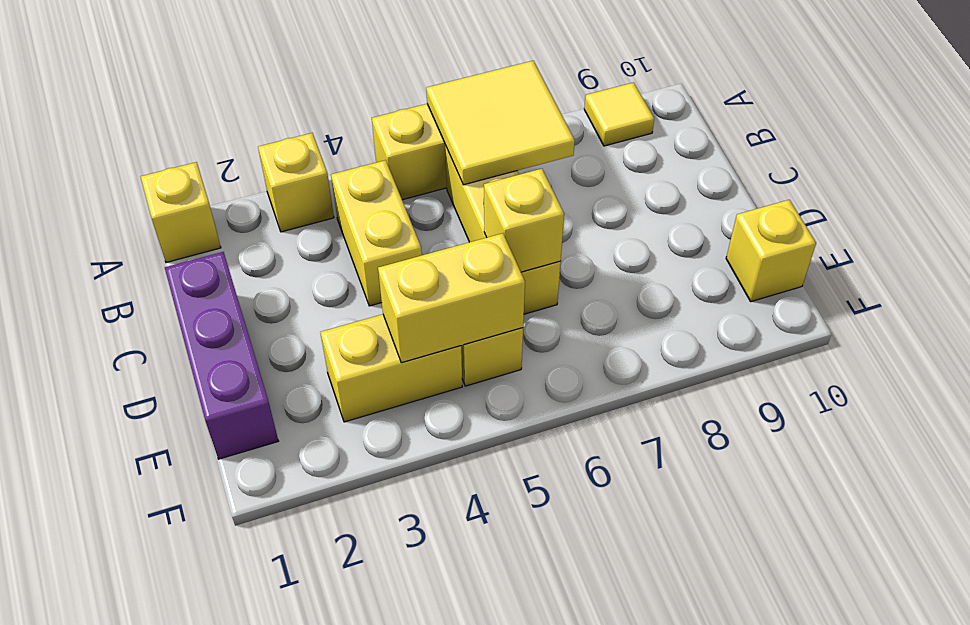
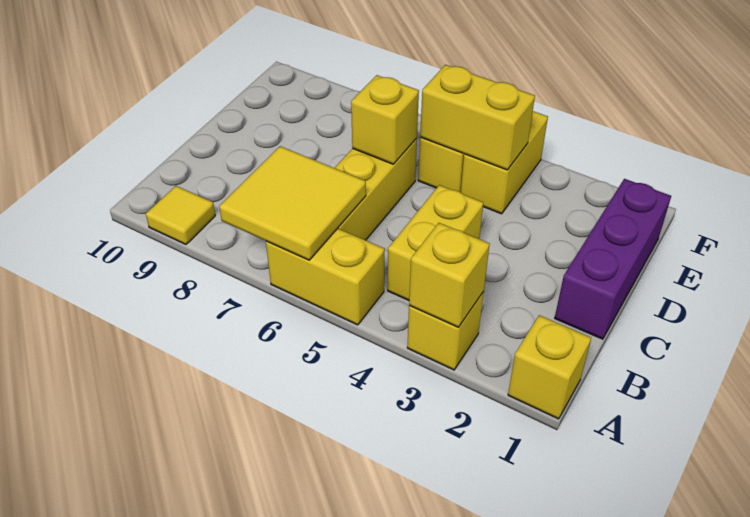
yellow brick E3:E4 level 1 -> yellow brick E4:F4 level 1
yellow brick E10 level 1 -> yellow brick A3 level 2

